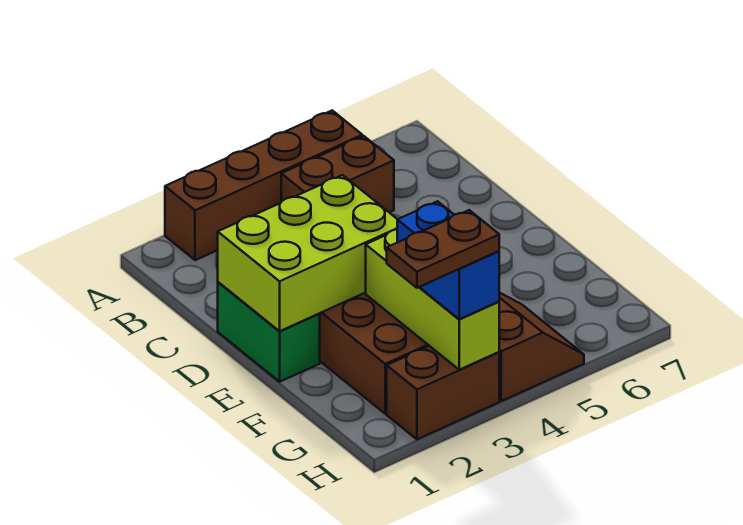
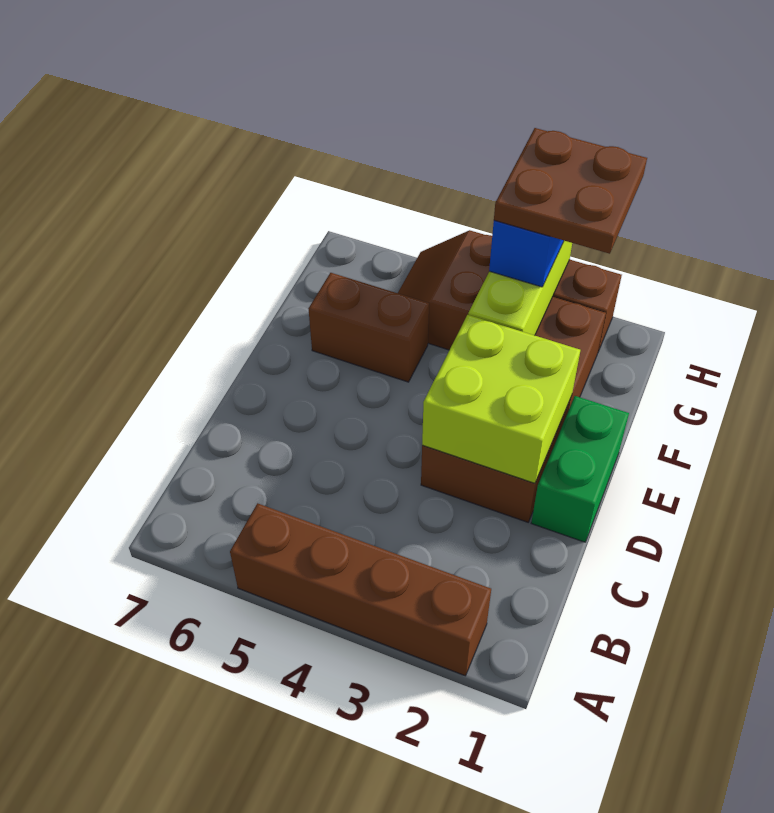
brown brick B4:B5 level 1 -> brown brick F5:F6 level 1
lime brick D1:E3 level 2 -> lime brick D2:E3 level 2
brown plate H2:H3 level 4 -> brown plate G2:H3 level 4

